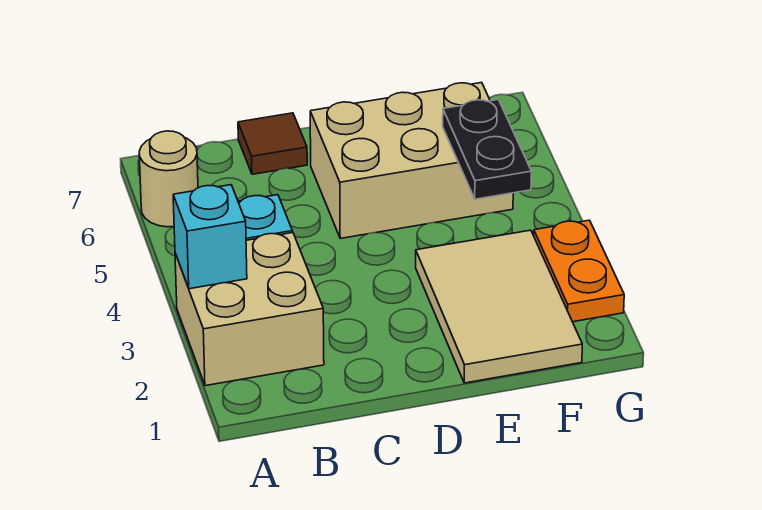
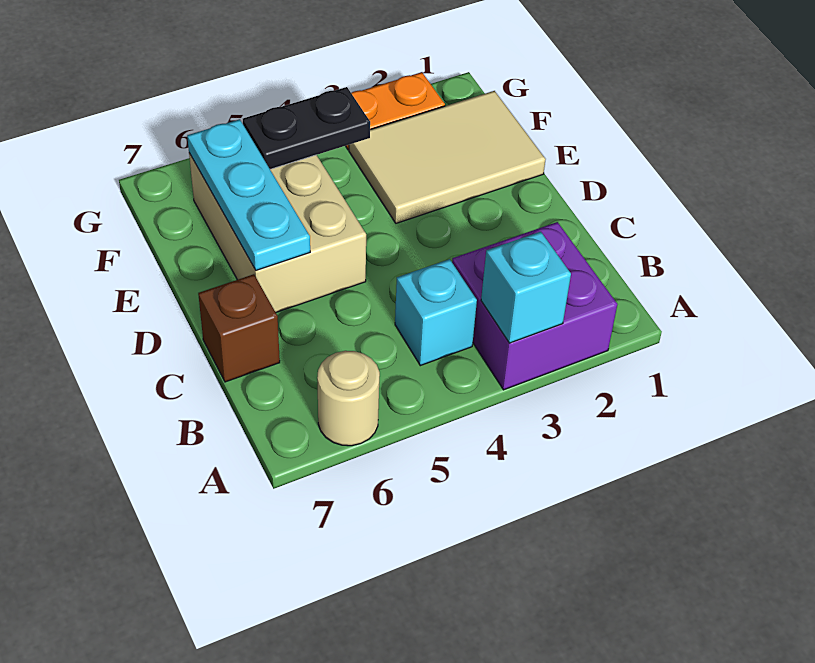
tan brick A2:B3 level 1 -> purple brick A2:B3 level 1
brown tile C7 level 1 -> brown brick C7 level 1
none -> cyan plate D6:F6 level 2

